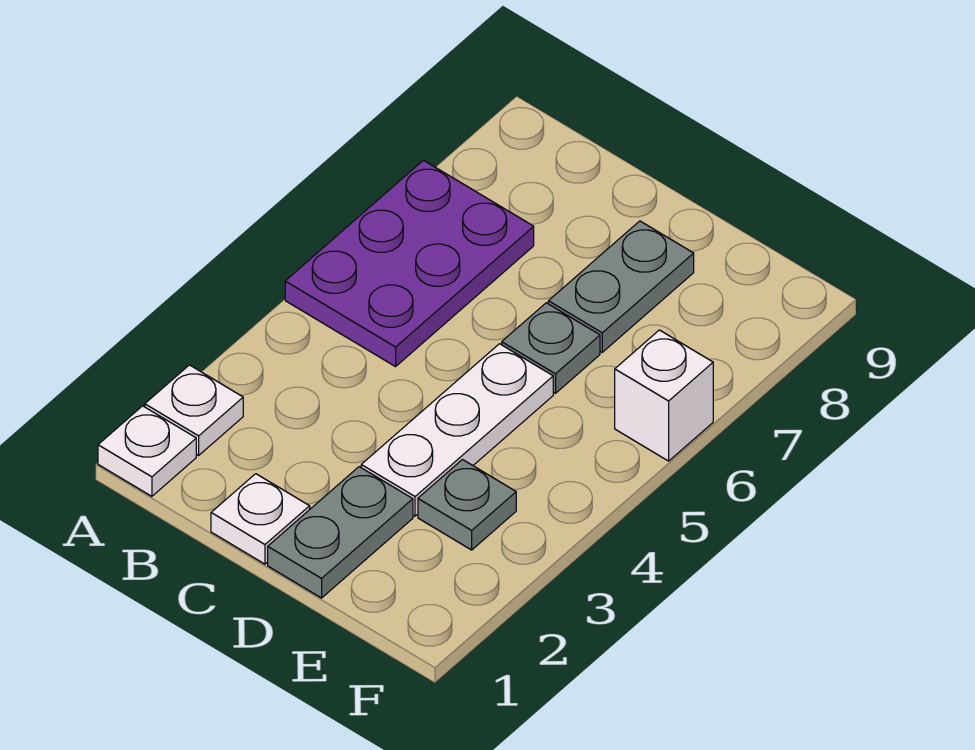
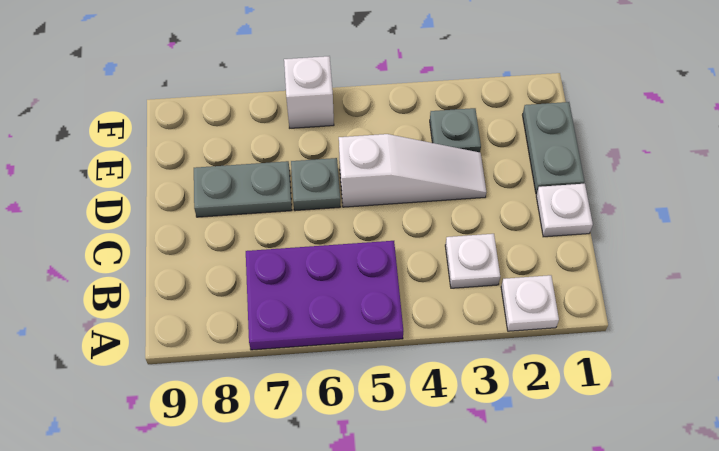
white plate A1 level 1 -> white plate B3 level 1
grey plate D1:D2 level 1 -> grey plate D1:E1 level 1
white plate D3:D5 level 1 -> white slope D3:D5 level 1 top 5

